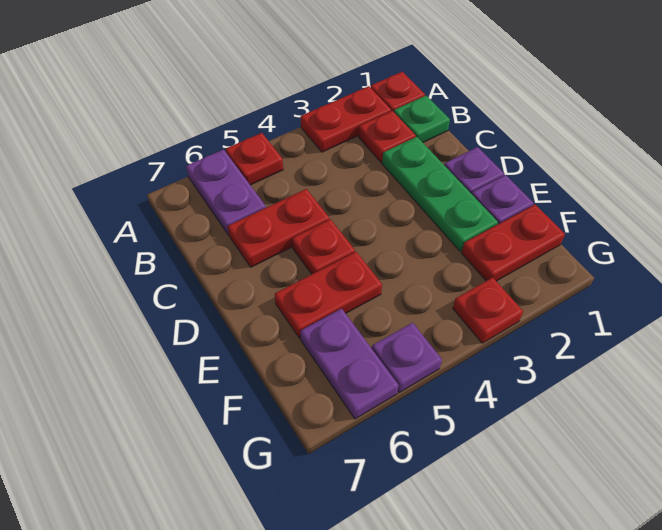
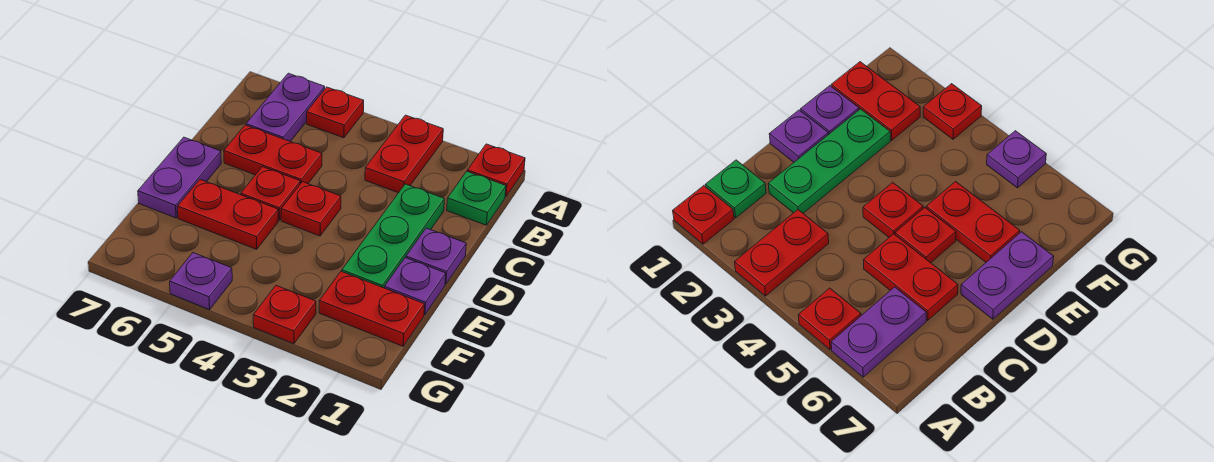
red plate A2:A3 level 1 -> red plate A3:B3 level 1
red plate B2 level 1 -> red plate D4 level 1
purple plate F6:G6 level 1 -> purple plate D7:E7 level 1

